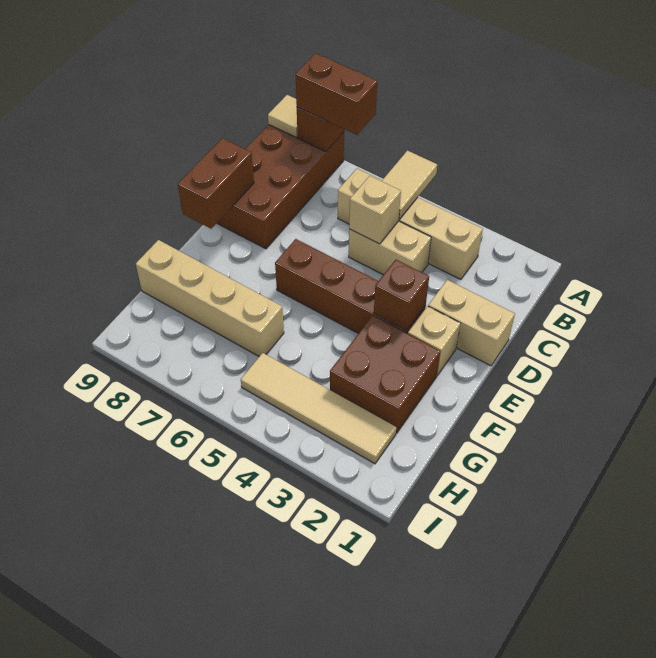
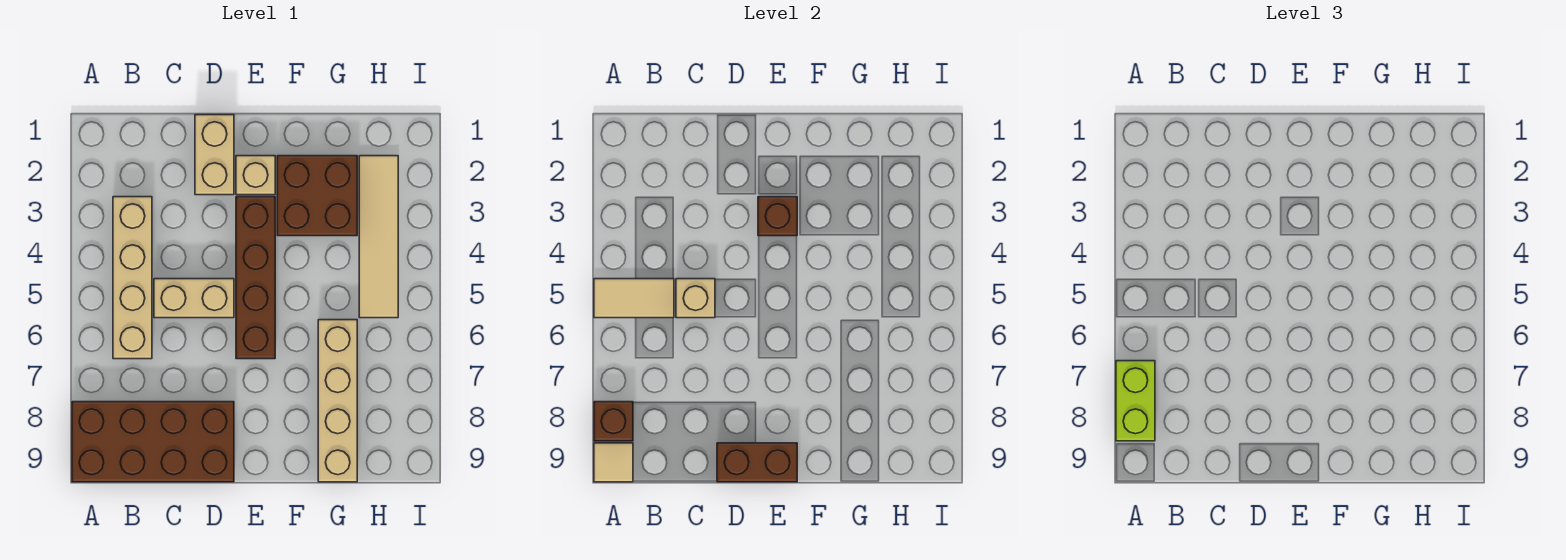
brown brick A7:A8 level 3 -> lime brick A7:A8 level 3
tan brick C4:C5 level 1 -> tan brick C5:D5 level 1

